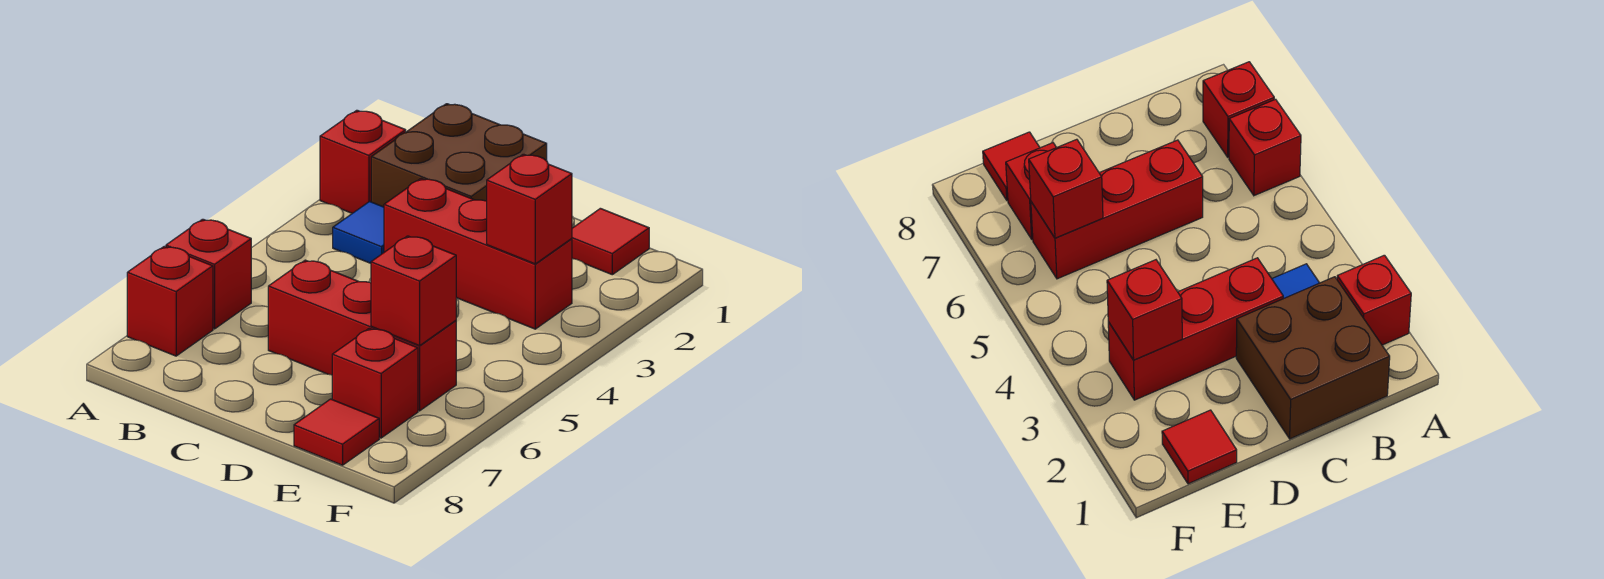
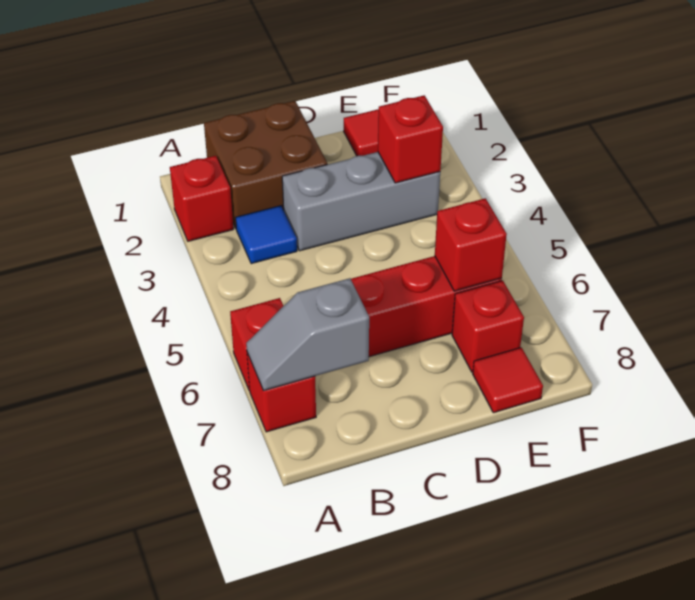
none -> grey slope A7:B7 level 2 top B
red brick C3:E3 level 1 -> grey brick C3:E3 level 1

